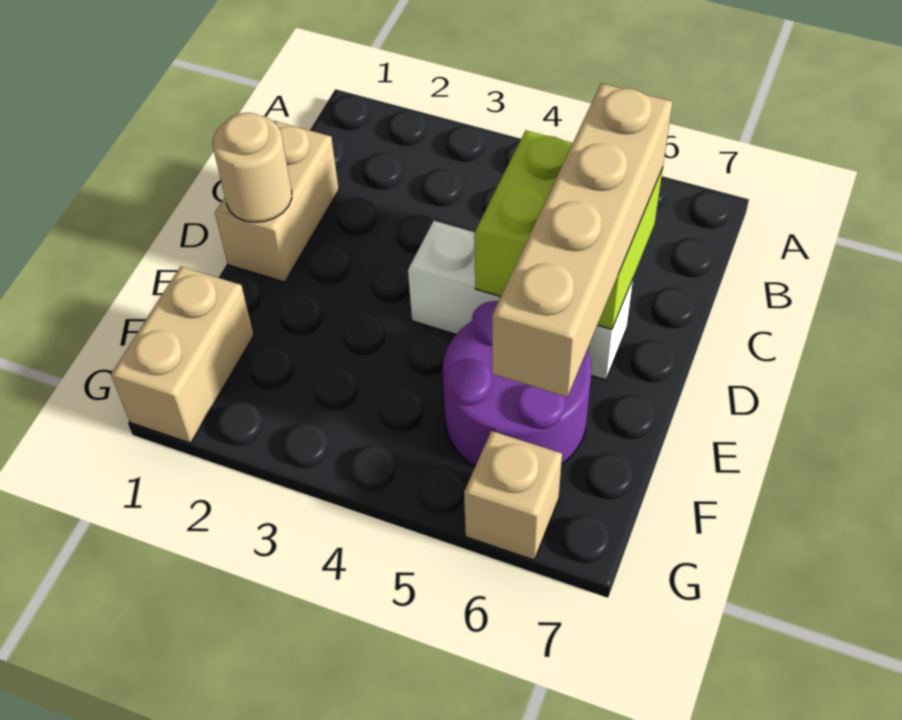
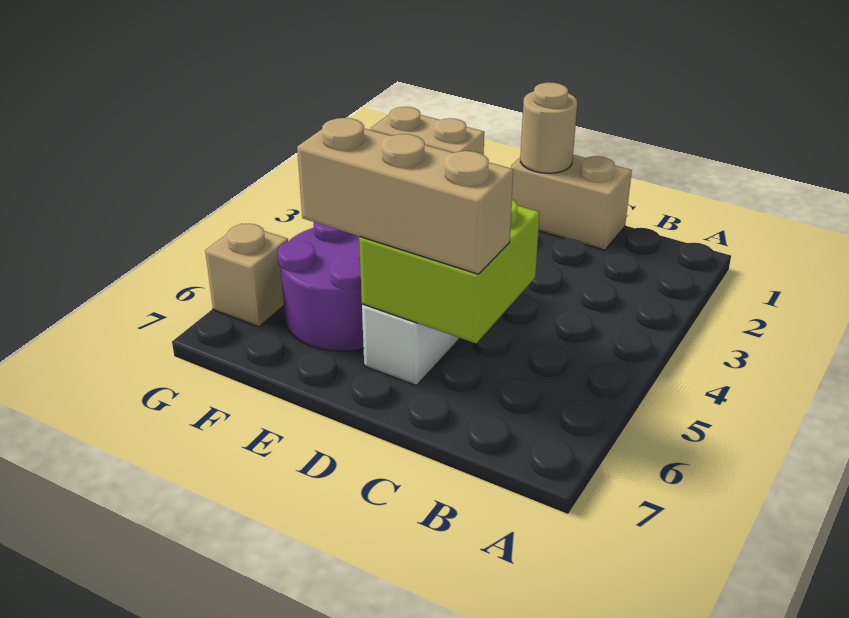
tan brick C6:F6 level 3 -> tan brick C6:E6 level 3

